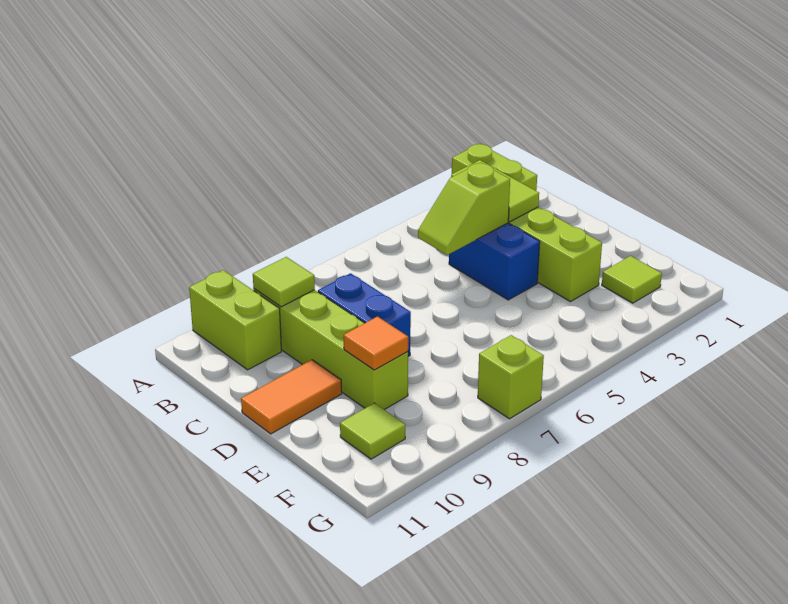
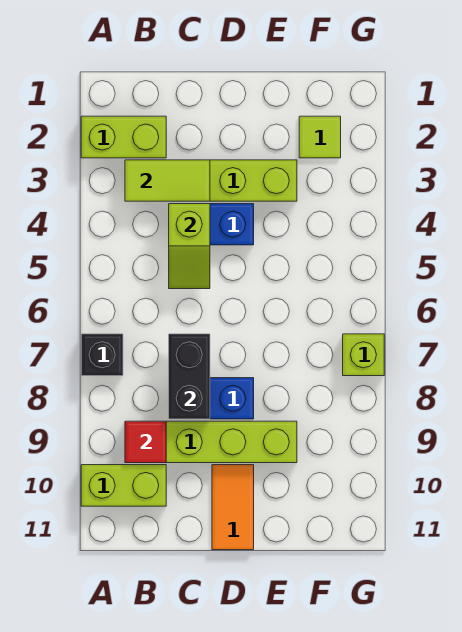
none -> black brick A7 level 1
lime tile B9 level 2 -> red tile B9 level 2
none -> black brick C7:C8 level 2
orange tile E9 level 2 -> none
lime tile F10 level 1 -> none

